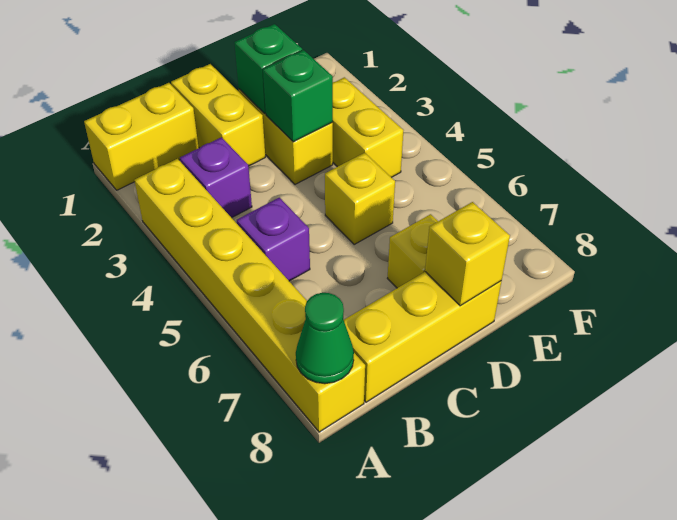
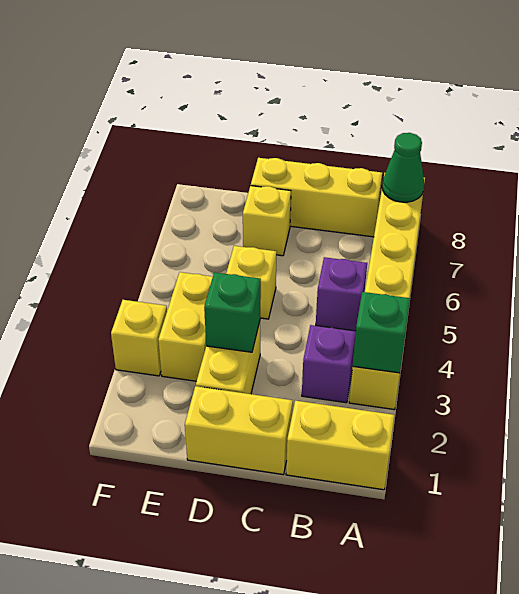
yellow brick C1:C2 level 1 -> yellow brick C1:D1 level 1
green brick D2 level 2 -> green brick A3 level 2
yellow brick D8 level 2 -> yellow brick F3 level 1

